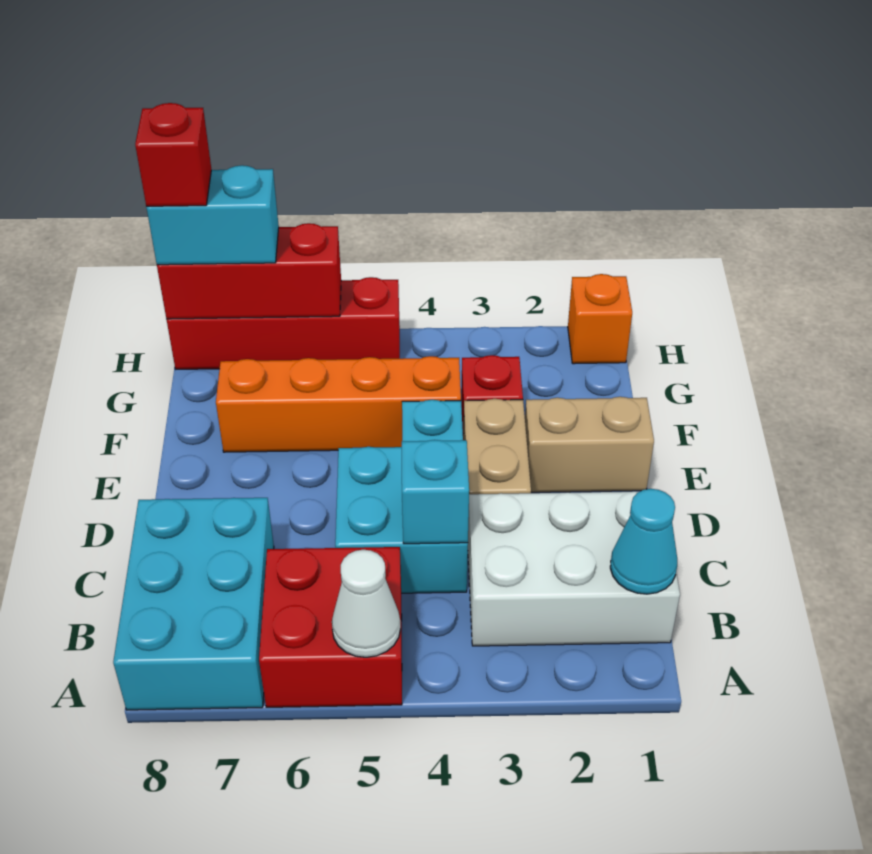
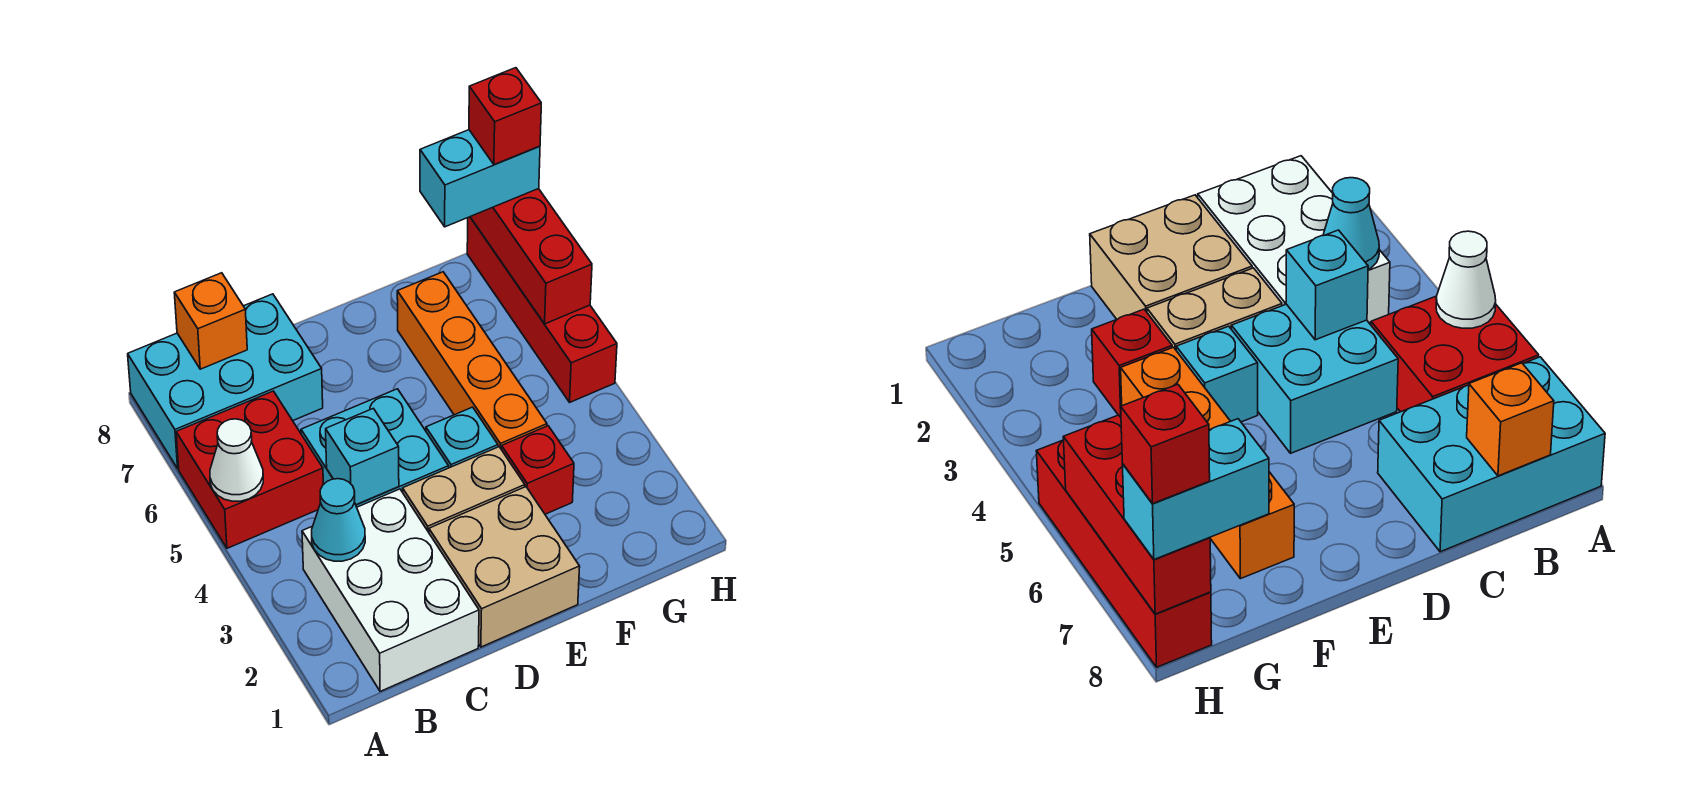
cyan cone B1 level 2 -> cyan cone B3 level 2
tan brick E1:E2 level 1 -> tan brick D1:E2 level 1
orange brick H1 level 1 -> orange brick B8 level 2
cyan brick H7:H8 level 3 -> cyan brick G8:H8 level 3

